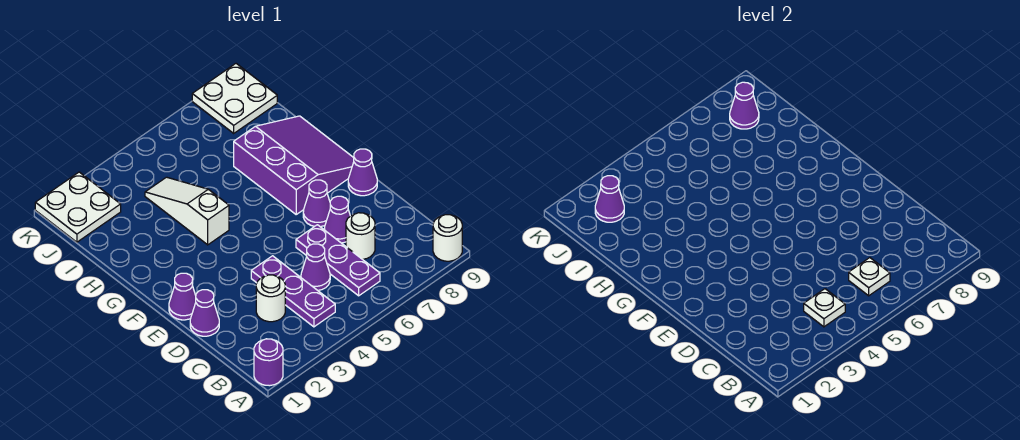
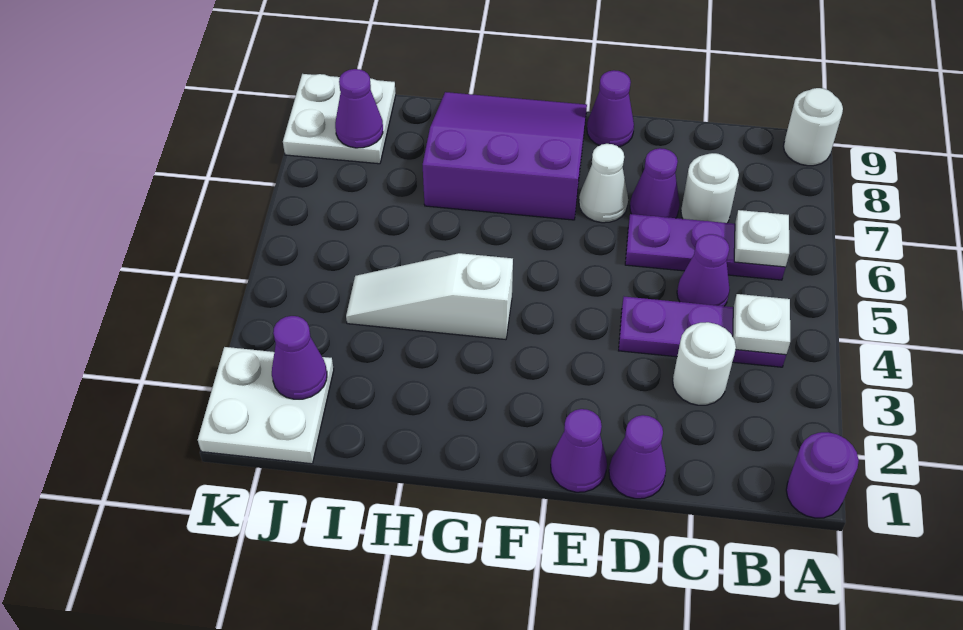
purple cone E7 level 1 -> white cone E7 level 1

